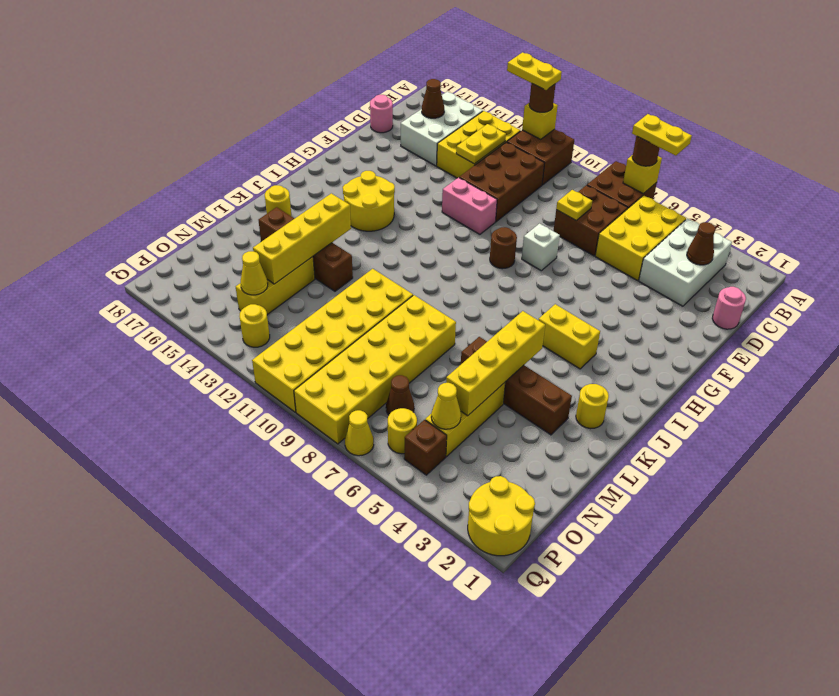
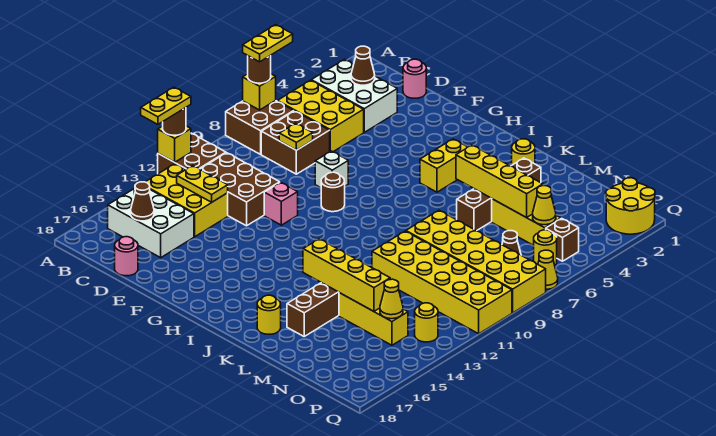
pink brick F11:F12 level 1 -> pink brick F11 level 1
yellow round brick H14:I15 level 1 -> none

